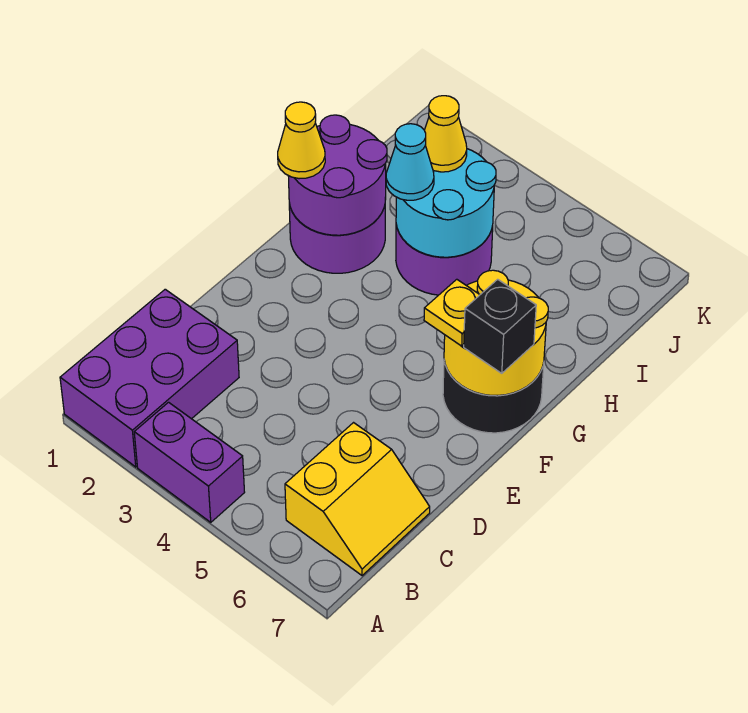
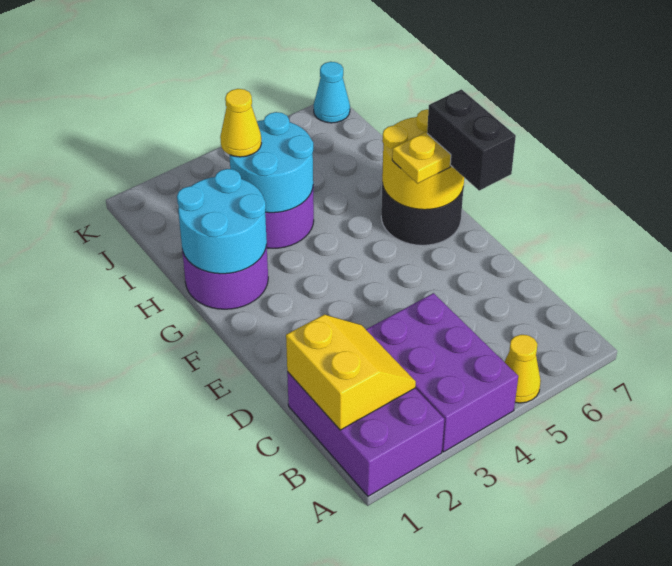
purple brick A3:A4 level 1 -> purple brick A3:C4 level 1
yellow slope B6:C7 level 1 top 6 -> yellow slope B1:C2 level 2 top 1
black brick F7 level 3 -> black brick E7:F7 level 3
purple round brick G1:H2 level 2 -> cyan round brick G1:H2 level 2
yellow cone G1 level 3 -> yellow cone A5 level 1
cyan cone H3 level 3 -> cyan cone K7 level 1

